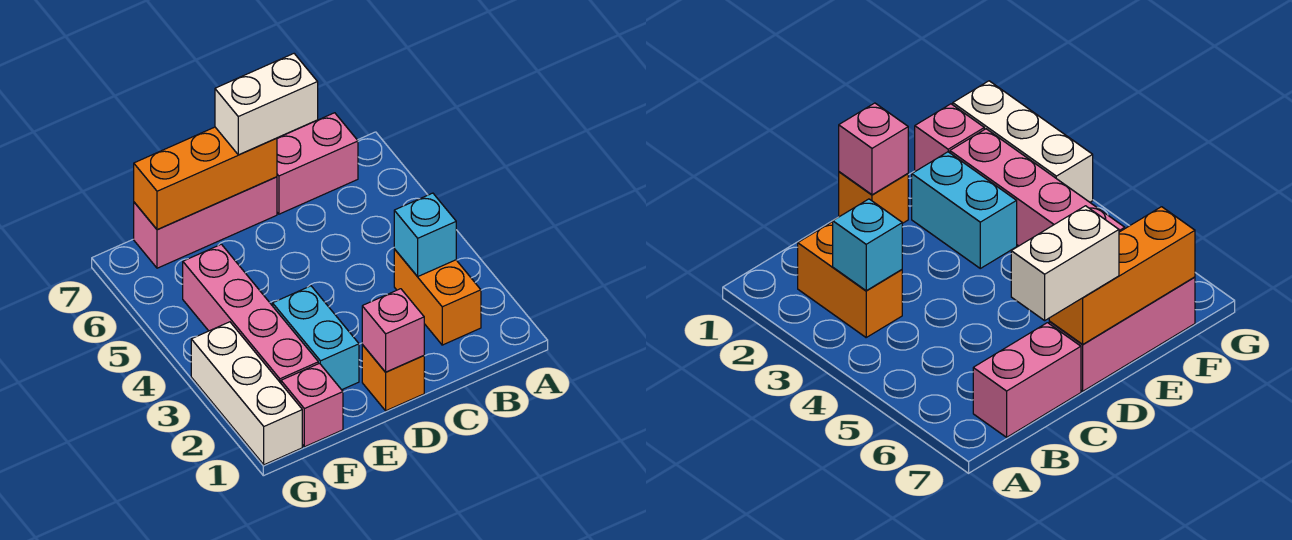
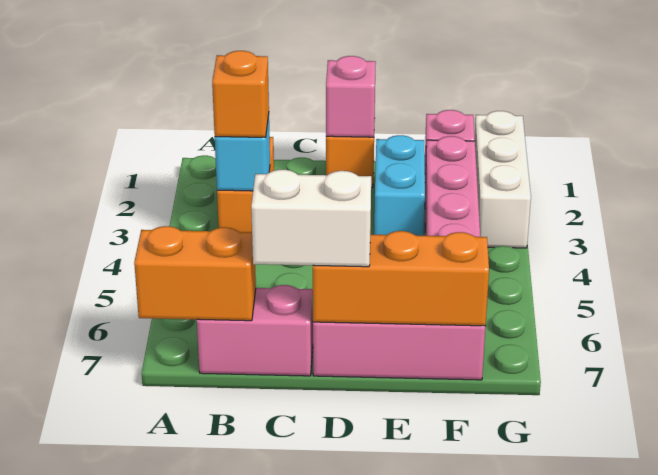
none -> orange brick A7:B7 level 2
none -> orange brick B3 level 3

